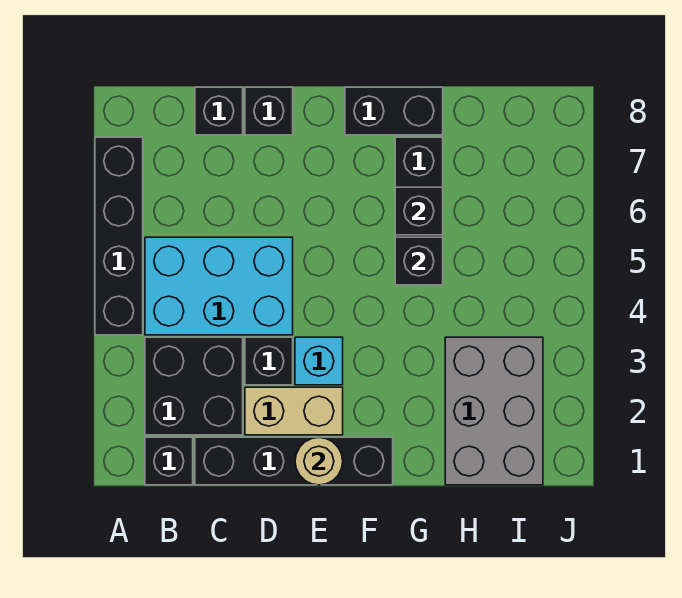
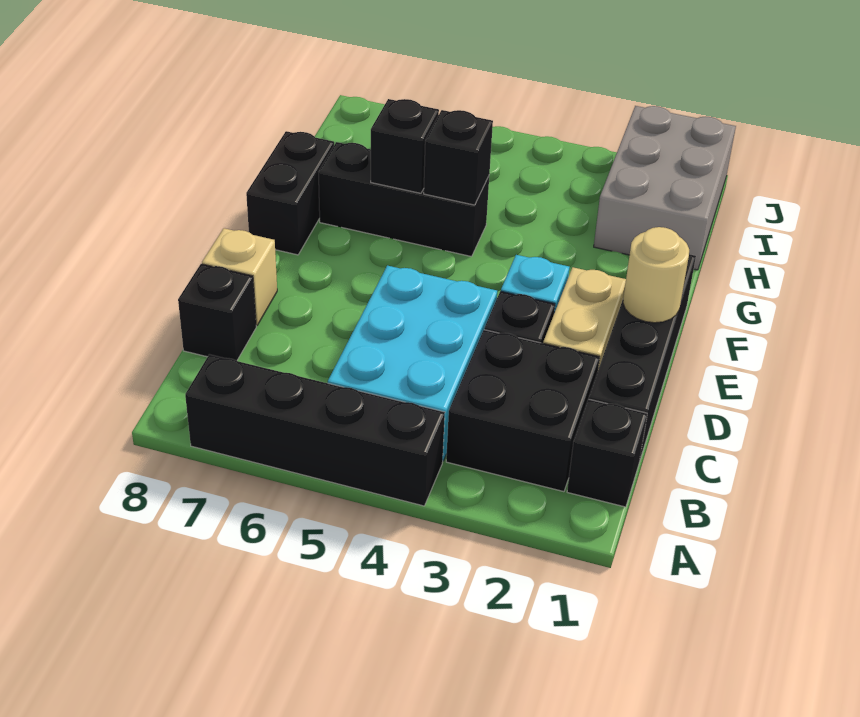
black brick D8 level 1 -> tan brick D8 level 1
grey brick H1:I3 level 1 -> grey brick H1:J2 level 1

